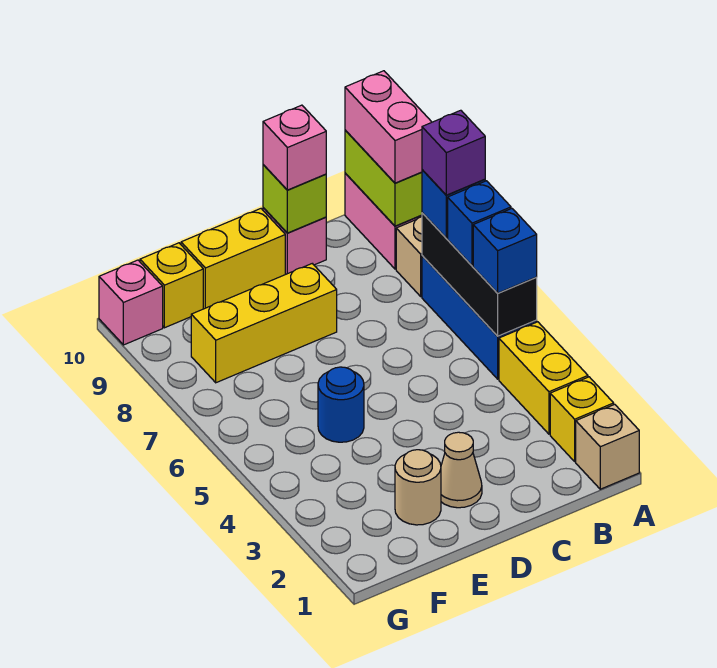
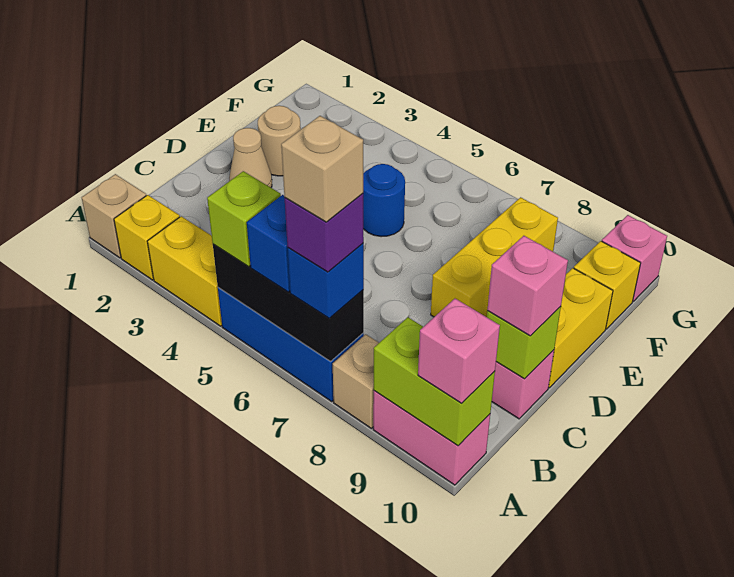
blue brick A5 level 3 -> lime brick A5 level 3
none -> tan brick A7 level 5
pink brick A9:A10 level 3 -> pink brick A10 level 3

